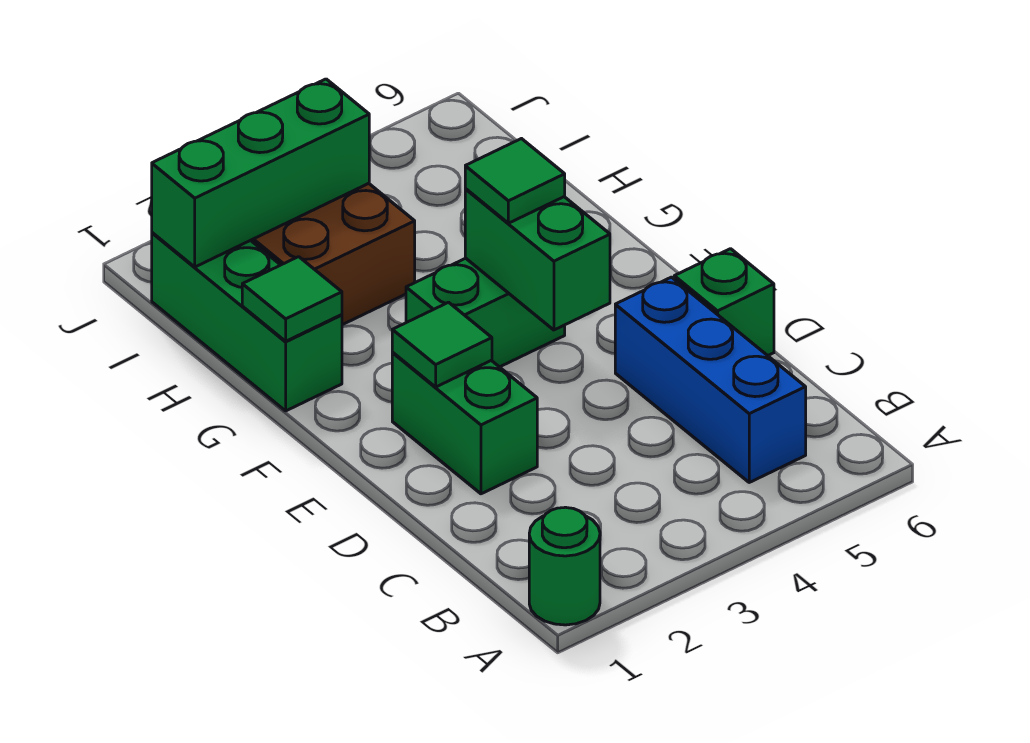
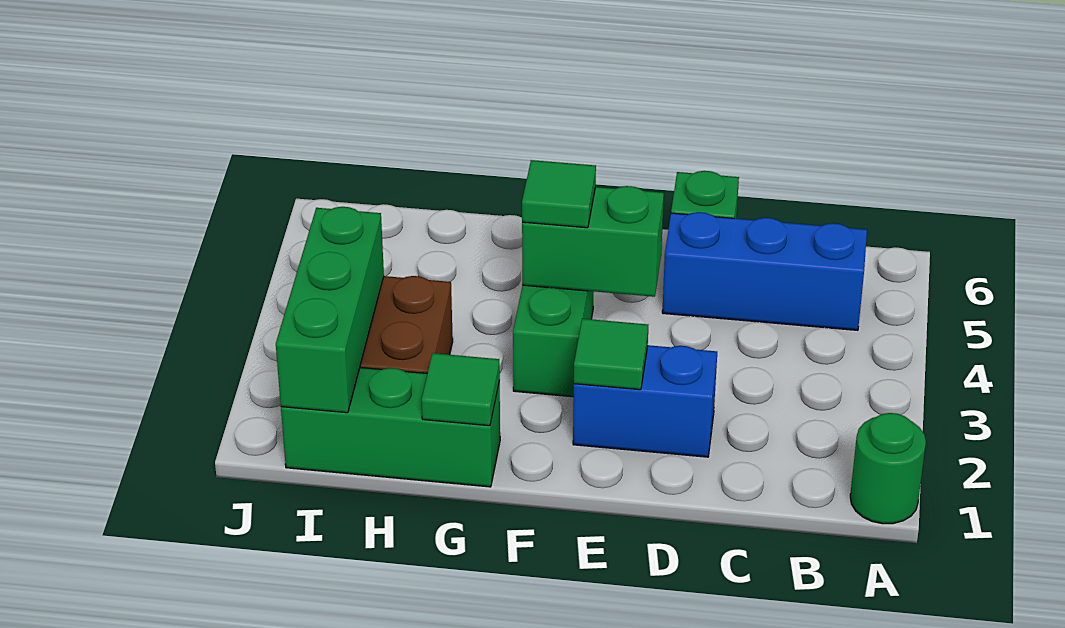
green brick D2:E2 level 1 -> blue brick D2:E2 level 1

